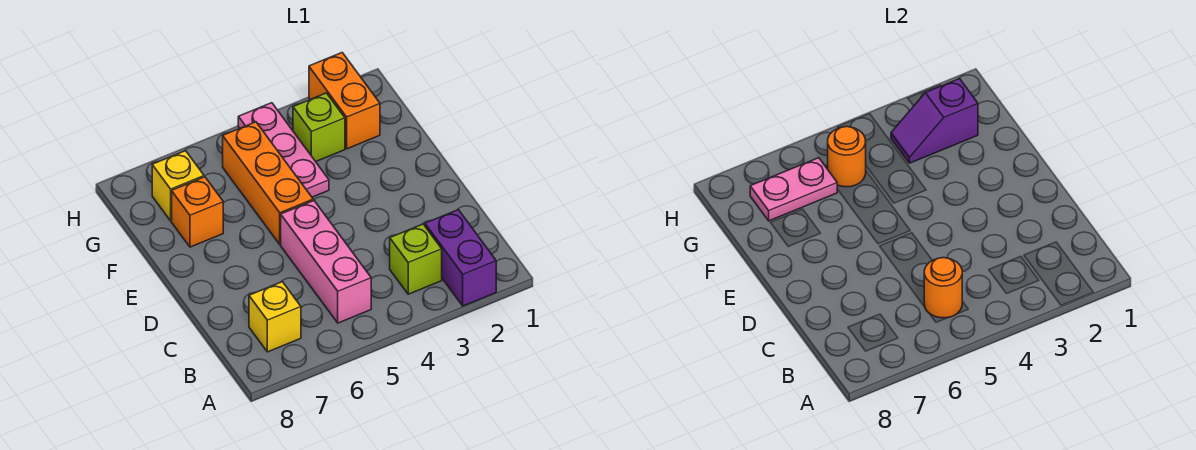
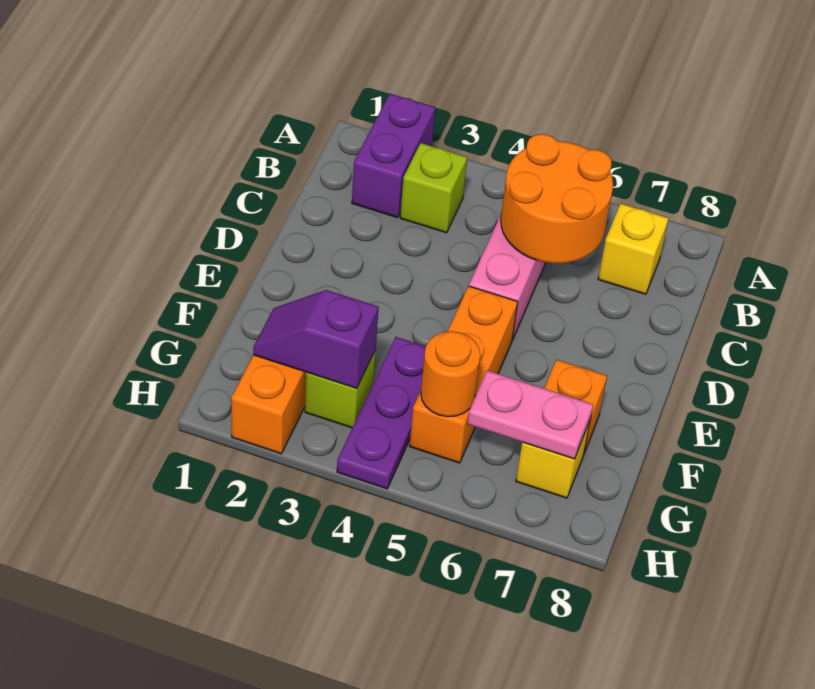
orange round brick B5 level 2 -> orange round brick B5:C6 level 2
pink plate F4:H4 level 1 -> purple plate F4:H4 level 1
purple slope G2:G3 level 2 top 2 -> purple slope G2:G3 level 2 top 3

